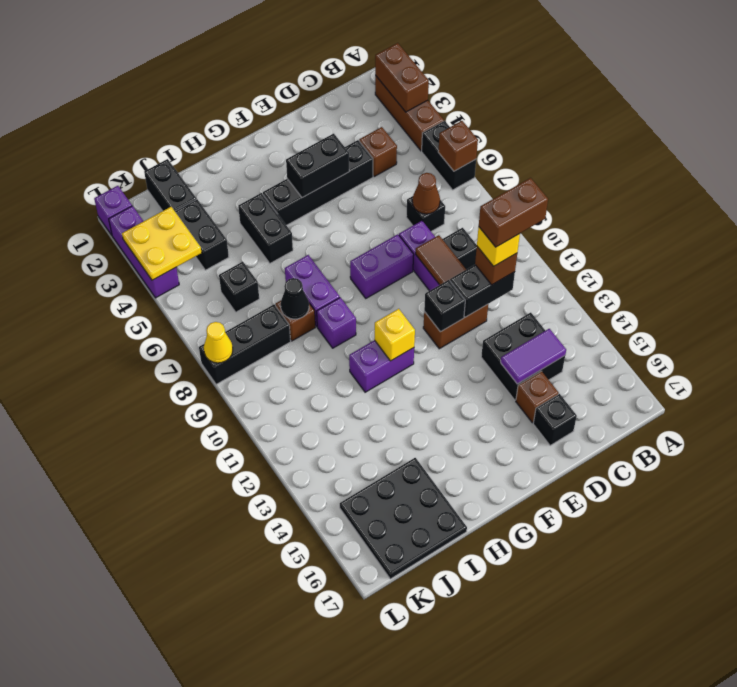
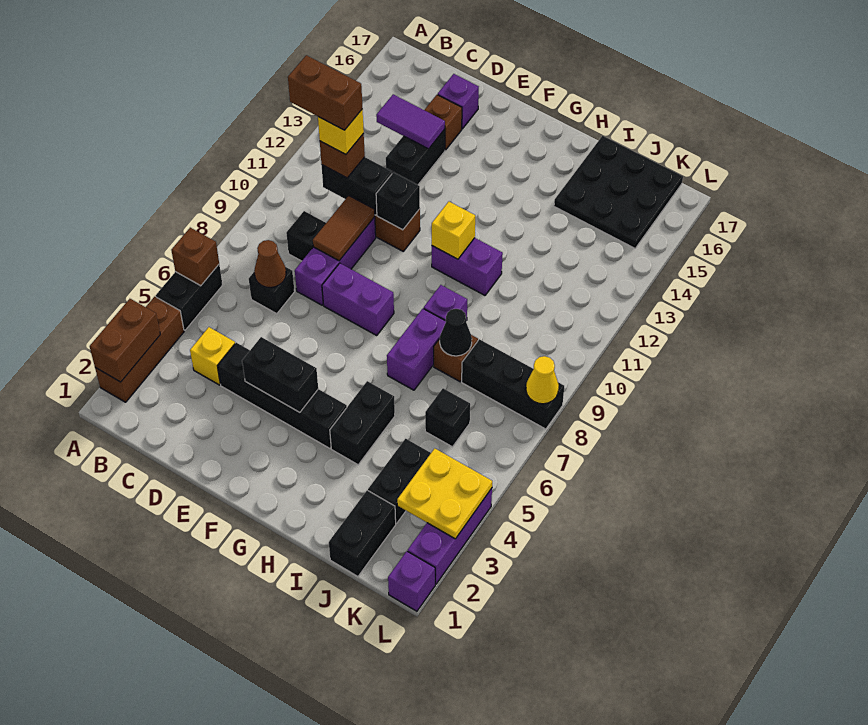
brown brick C4 level 1 -> yellow brick C4 level 1
black brick C13:D14 level 1 -> black brick D13:D14 level 1
black brick D16 level 1 -> purple brick D16 level 1

